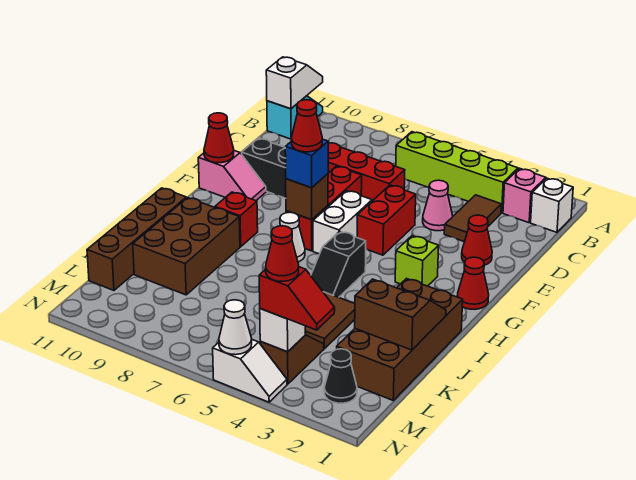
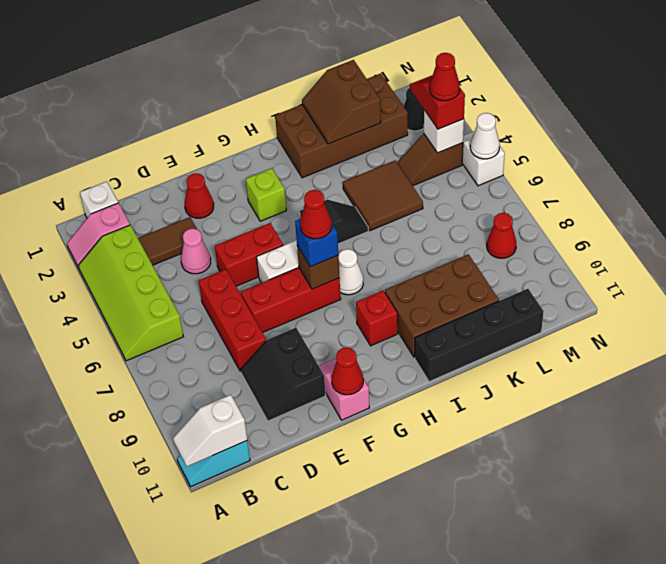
red cone G1 level 1 -> red cone M8 level 1
brown brick I11:L11 level 1 -> black brick I11:L11 level 1

